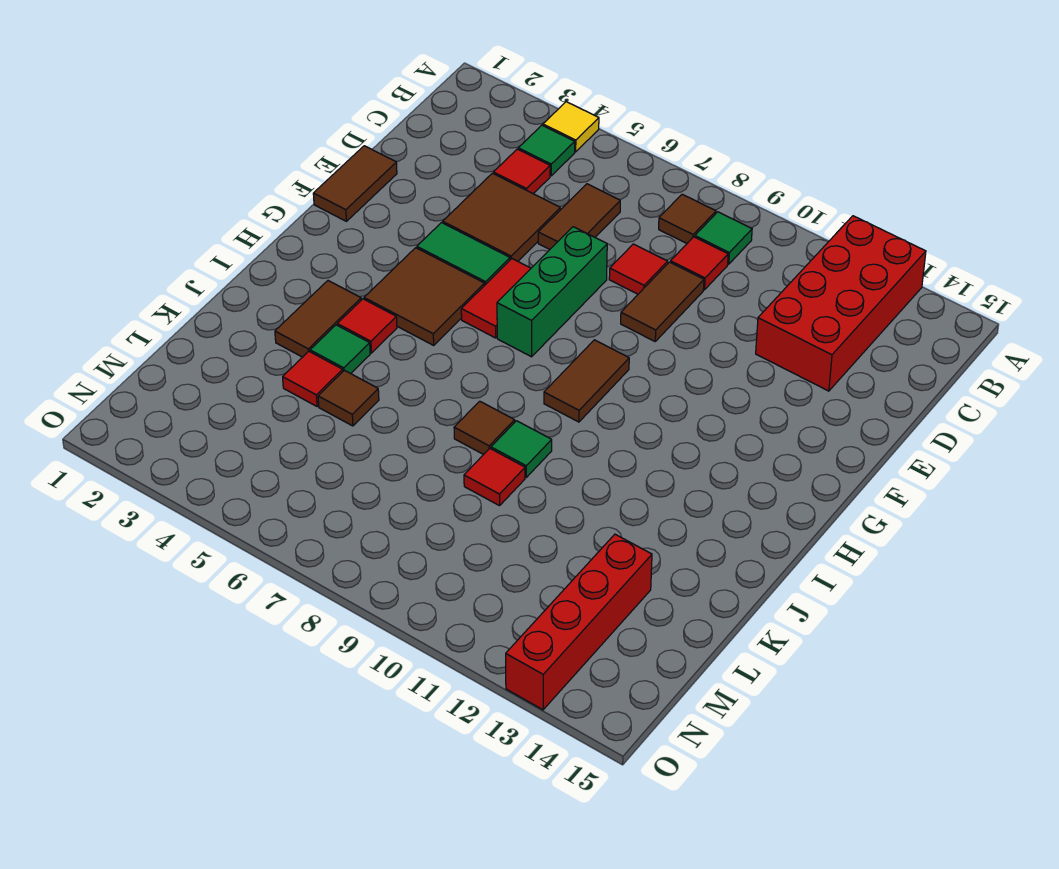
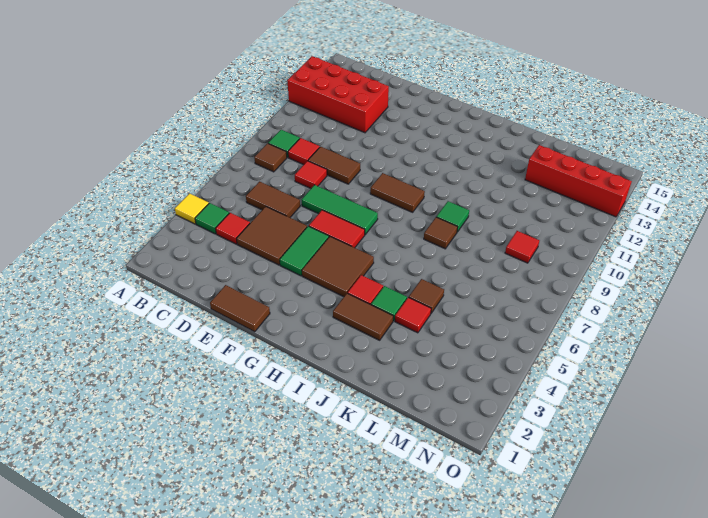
green brick E7:G7 level 1 -> green tile E7:G7 level 1
red tile K9 level 1 -> red tile M9 level 1

